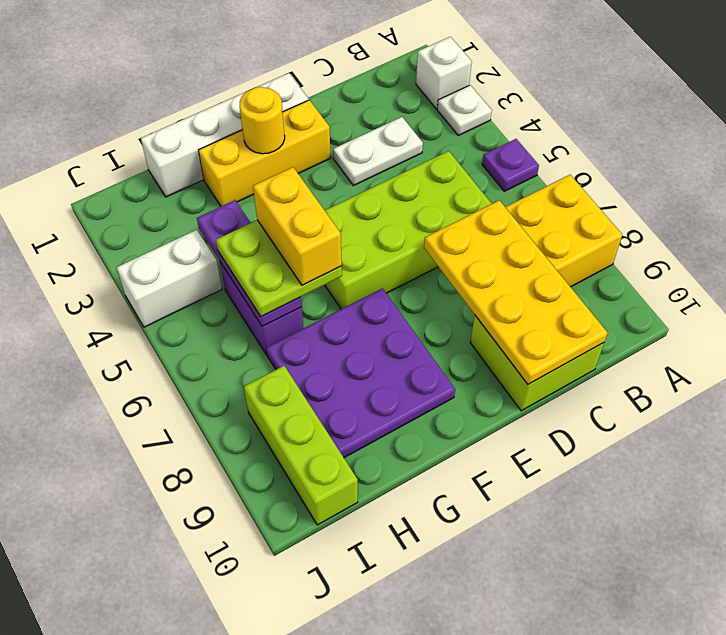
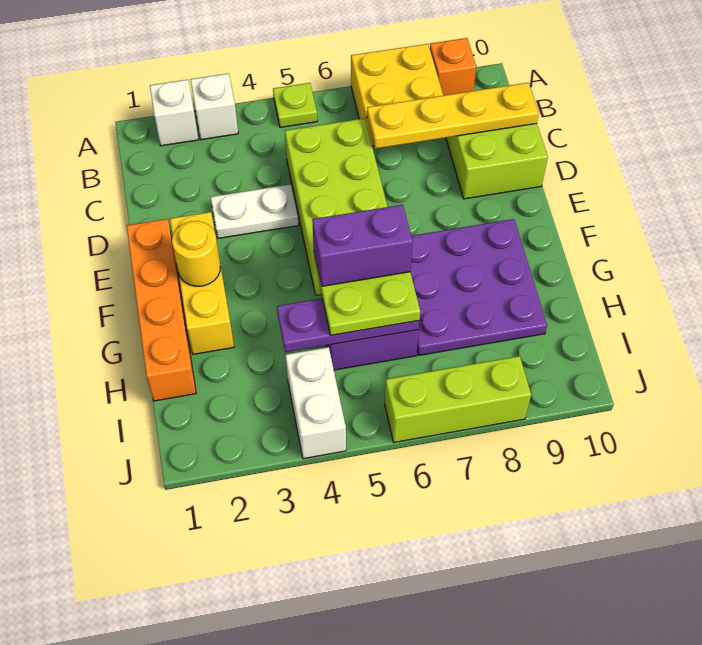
white plate A3 level 1 -> white brick A3 level 1
purple plate A5 level 1 -> lime plate A5 level 1
none -> orange brick A9 level 1
white plate C3:D3 level 1 -> white plate D3:D4 level 1
yellow plate C7:D10 level 2 -> yellow plate C7:C10 level 2
white brick E1:H1 level 1 -> orange brick E1:H1 level 1
yellow brick G5:G6 level 4 -> purple brick G5:G6 level 4
lime brick I8:I10 level 1 -> lime brick J6:J8 level 1

